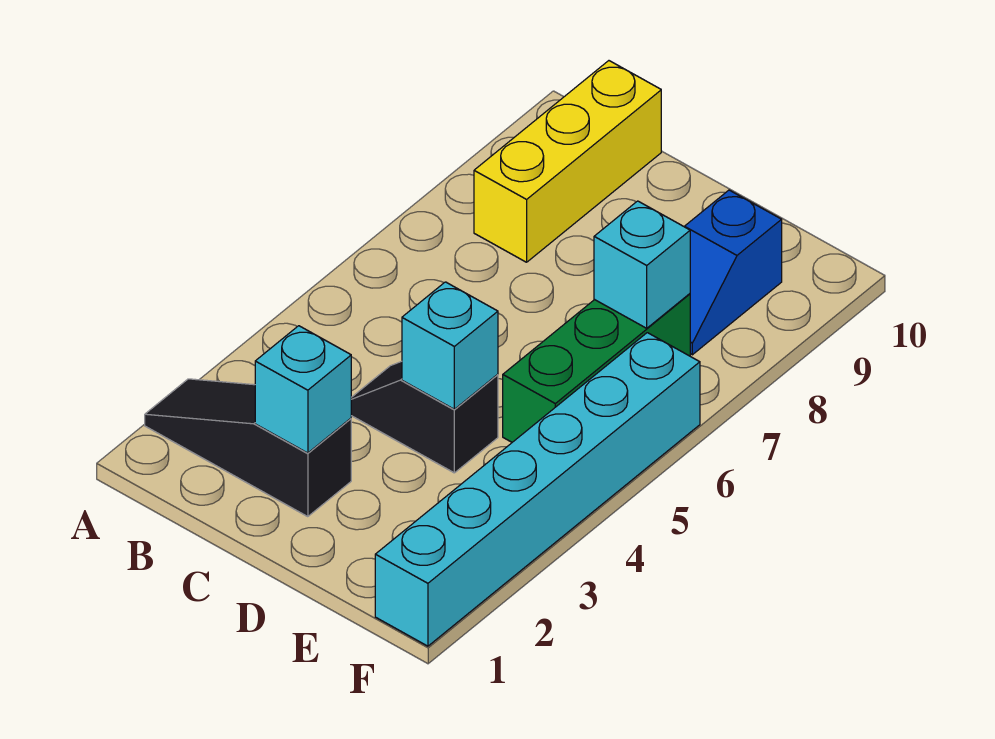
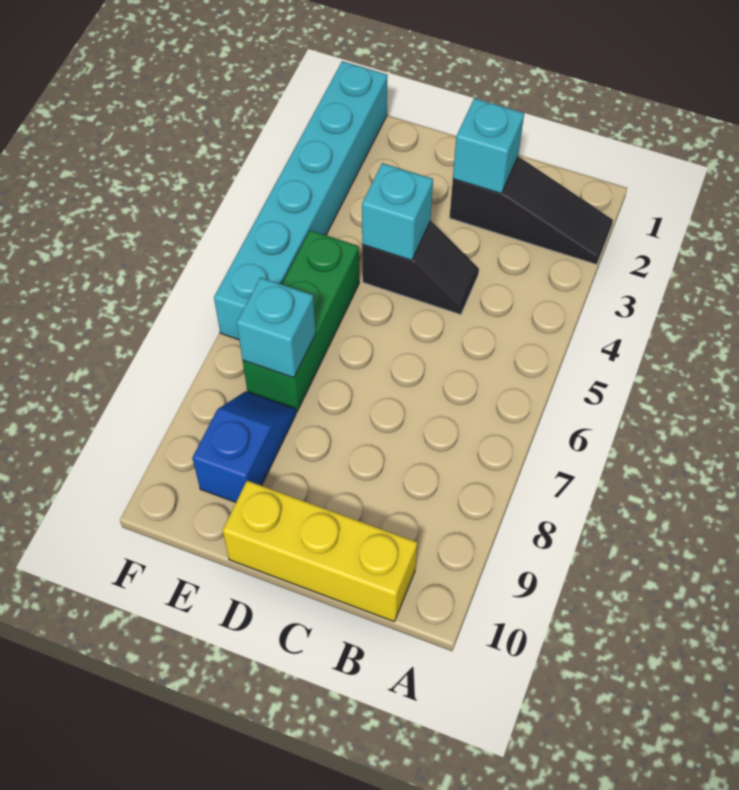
yellow brick B8:B10 level 1 -> yellow brick B10:D10 level 1

